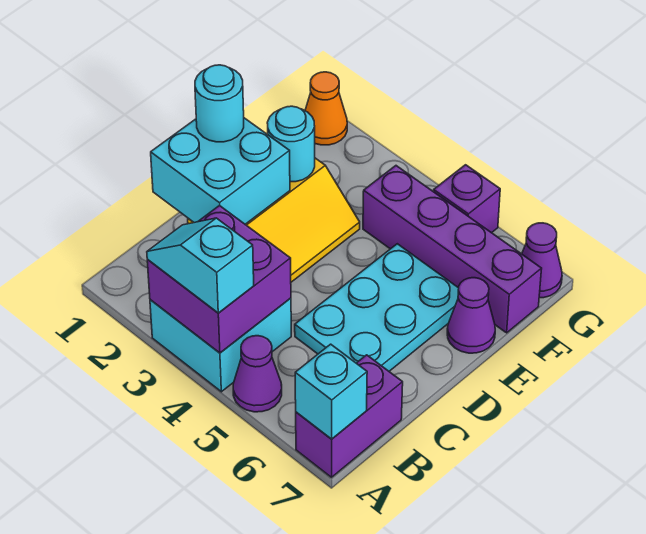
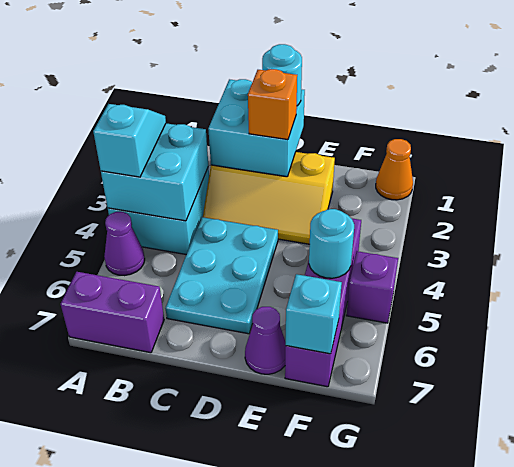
purple brick A3:B4 level 2 -> cyan brick A3:B4 level 2
cyan brick A7 level 2 -> cyan brick F7 level 2
cyan plate C5:E6 level 1 -> cyan plate C4:D6 level 1
none -> orange brick D2 level 3
cyan round brick E2 level 2 -> cyan round brick F5 level 2
purple cone G7 level 1 -> none

